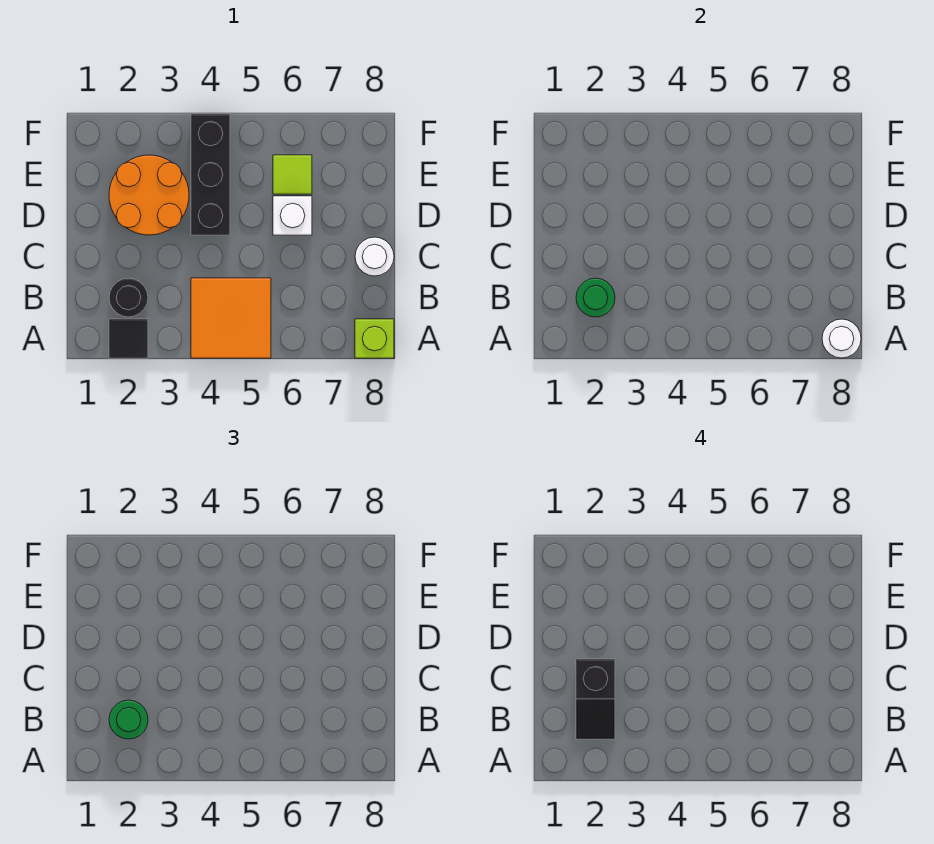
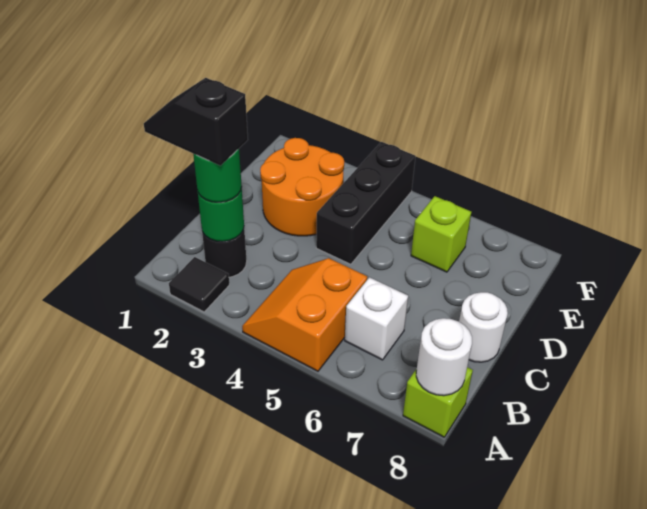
orange tile A4:B5 level 1 -> orange slope A4:B5 level 1 top 5
black slope B2:C2 level 4 top C -> black slope B1:B2 level 4 top 2
white brick D6 level 1 -> white brick B6 level 1
lime tile E6 level 1 -> lime brick E6 level 1

